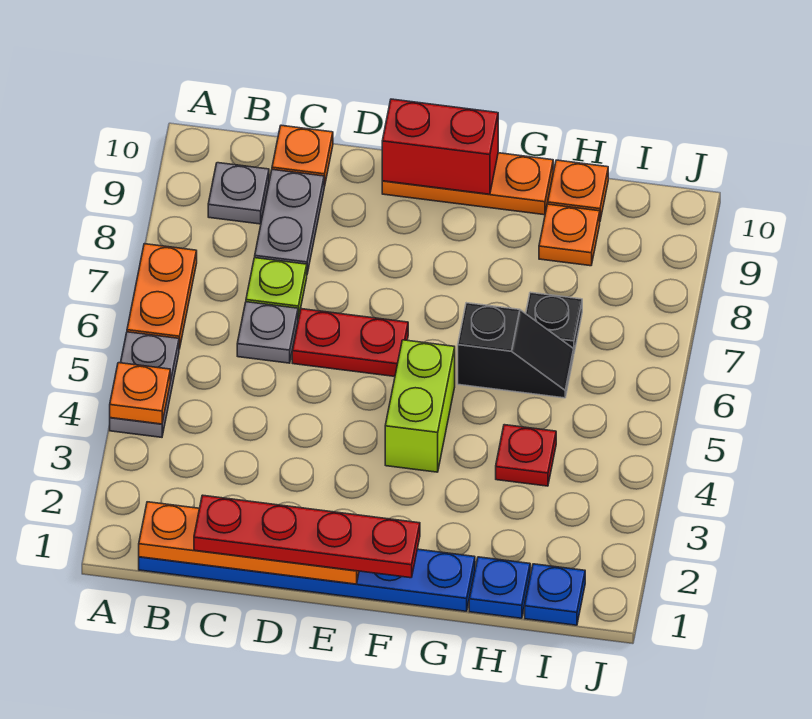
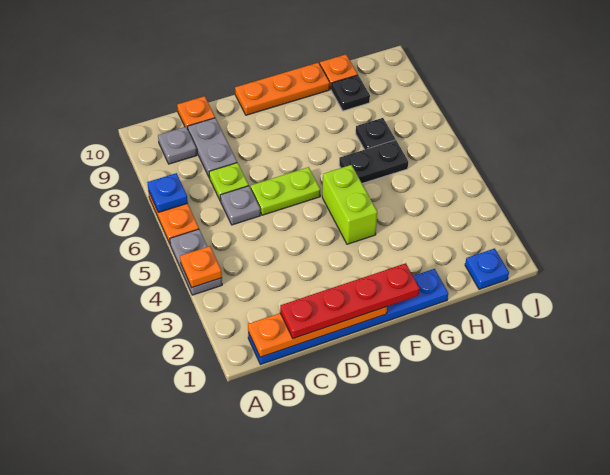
red plate D6:E6 level 1 -> lime plate D6:E6 level 1
red brick E10:F10 level 2 -> none
black slope G6:H6 level 1 top G -> black plate G6:H6 level 1
blue plate H1 level 1 -> blue plate A7 level 2
red plate H4 level 1 -> none
orange plate H9 level 1 -> black plate H9 level 1

